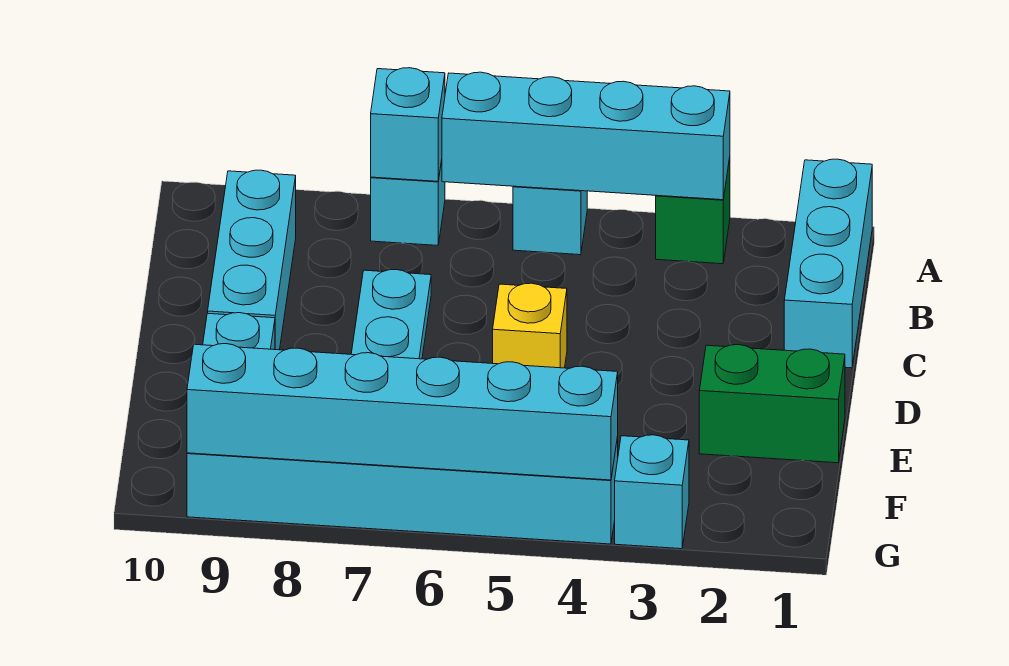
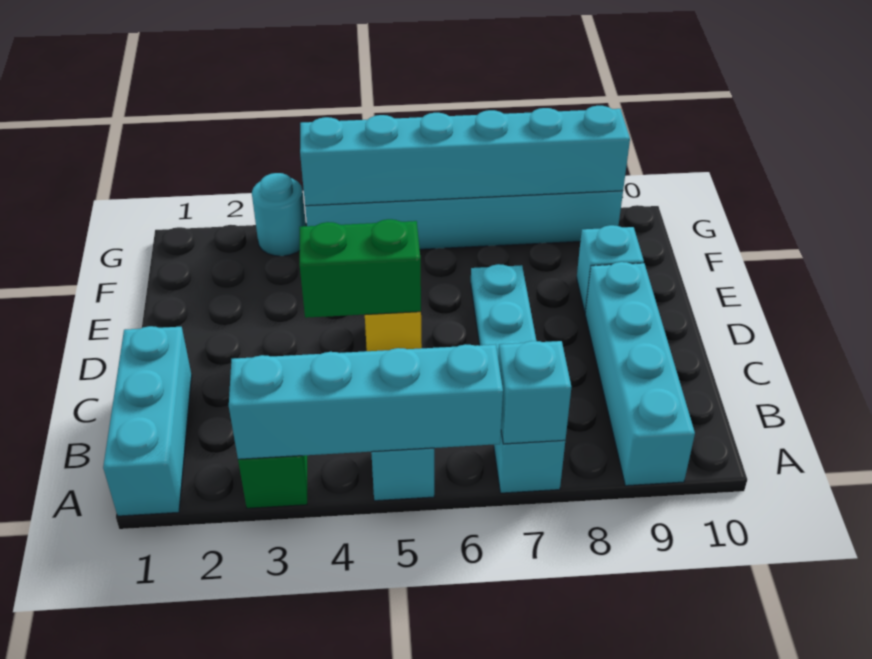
cyan brick B9:D9 level 1 -> cyan brick A9:D9 level 1
green brick E1:E2 level 1 -> green brick D4:D5 level 2
cyan brick G3 level 1 -> cyan round brick G3 level 1

